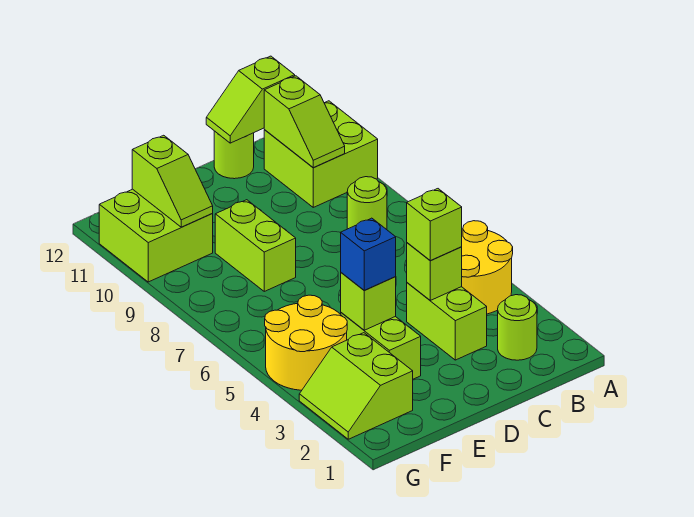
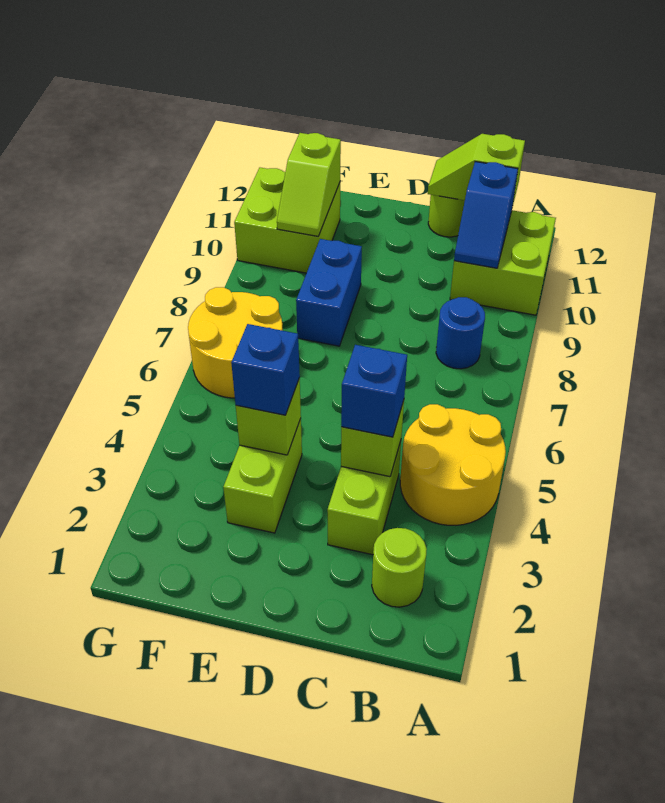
lime round brick B8 level 1 -> blue round brick B8 level 1
lime slope B10:B11 level 2 top 11 -> blue slope B10:B11 level 2 top 11
lime brick C4 level 3 -> blue brick C4 level 3
lime brick E8:E9 level 1 -> blue brick E8:E9 level 1
lime slope F2:G3 level 1 top F -> none
yellow round brick F4:G5 level 1 -> yellow round brick F6:G7 level 1

